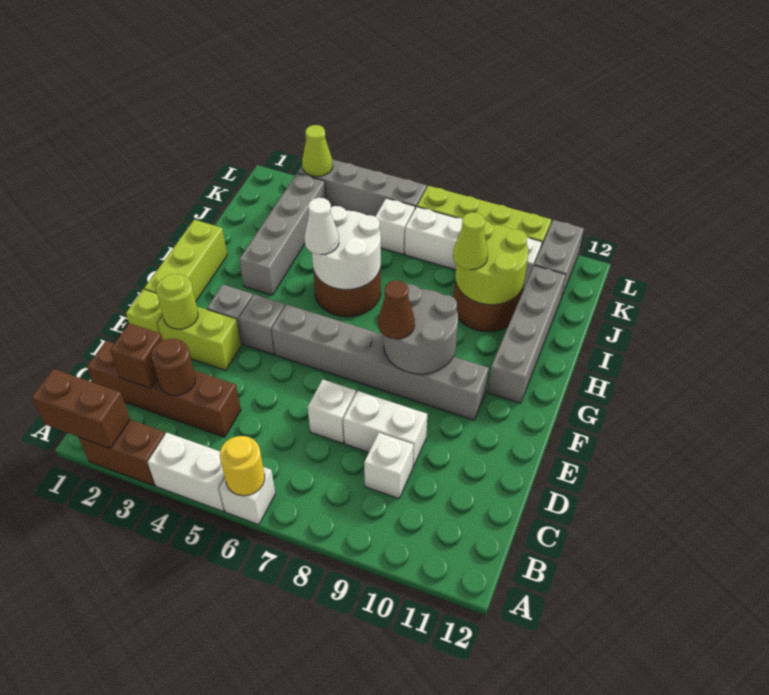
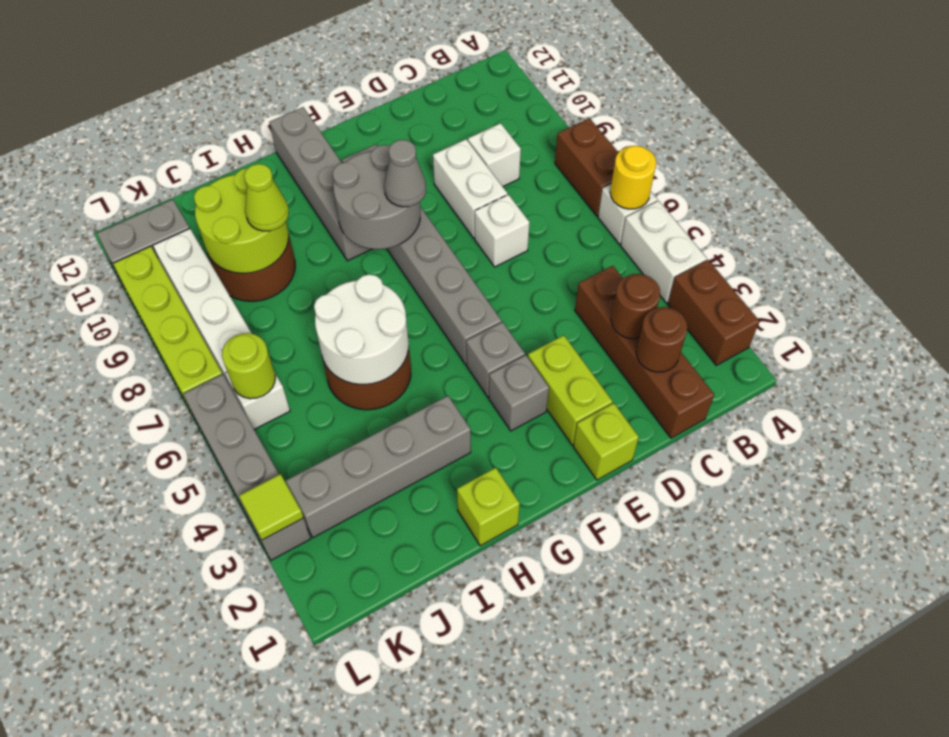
brown brick A1:A2 level 2 -> brown brick A7:A8 level 1
brown brick C2 level 2 -> brown round brick C2 level 2
lime round brick E2 level 2 -> lime round brick K6 level 2
lime brick F1:H1 level 1 -> lime brick H1 level 1
brown cone F8 level 3 -> grey cone F8 level 3
grey brick G11:J11 level 1 -> grey brick G9:G12 level 1
white cone H5 level 3 -> none
lime cone L3 level 2 -> lime tile L3 level 2

